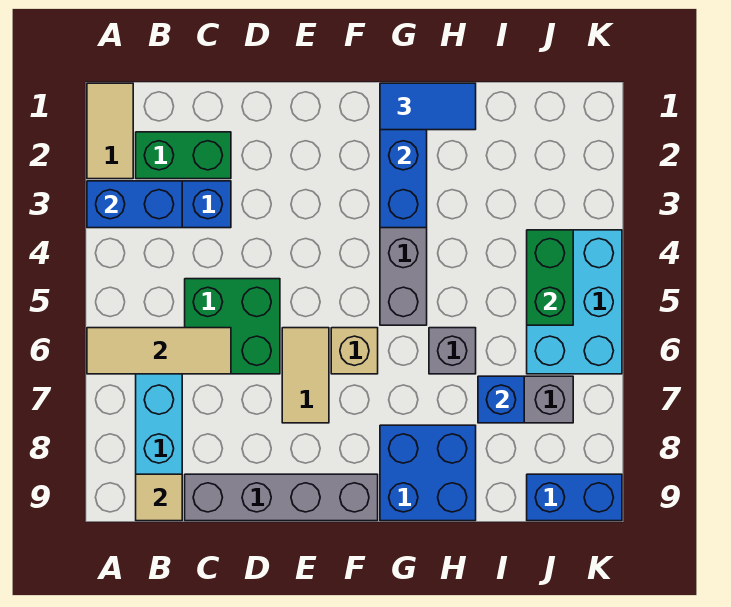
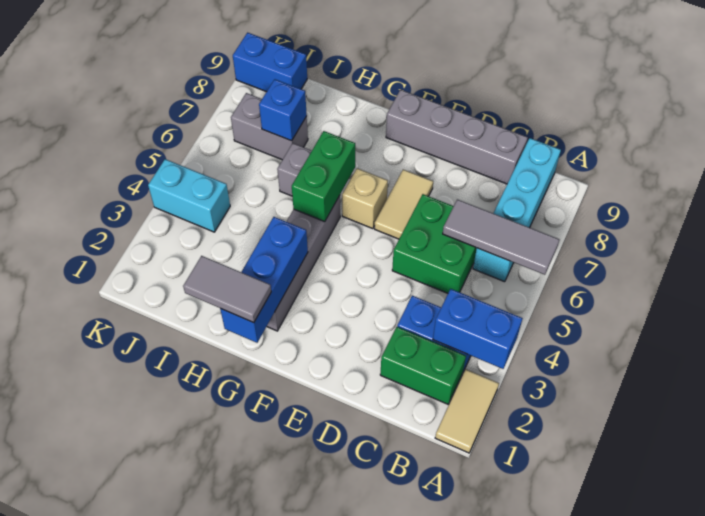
tan tile A6:C6 level 2 -> grey tile A6:C6 level 2
tan tile B9 level 2 -> none
blue tile G1:H1 level 3 -> grey tile G1:H1 level 3
blue brick G8:H9 level 1 -> none
cyan brick J4:K6 level 1 -> cyan brick J4:K4 level 1
green brick J4:J5 level 2 -> green brick G5:G6 level 2

